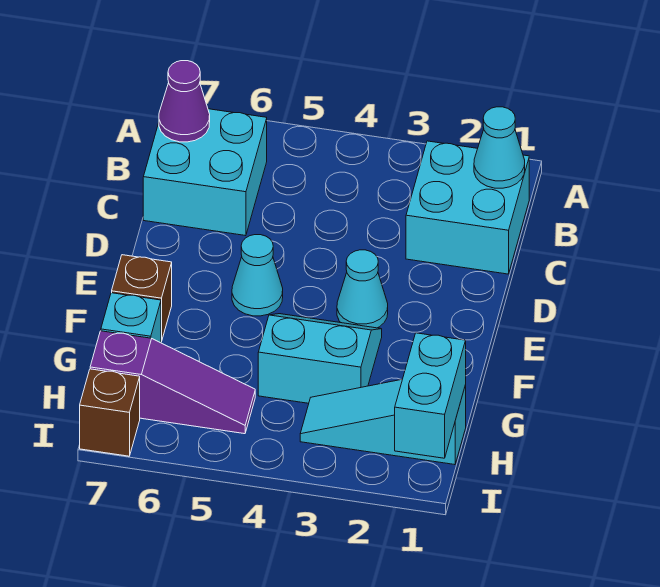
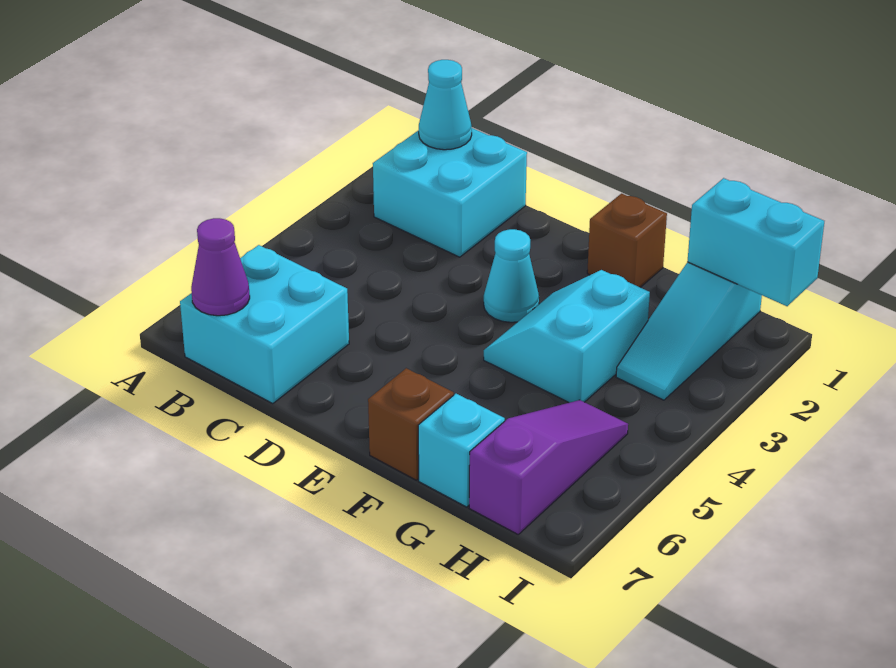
cyan cone E5 level 1 -> none
brown brick I7 level 1 -> brown brick F1 level 1

